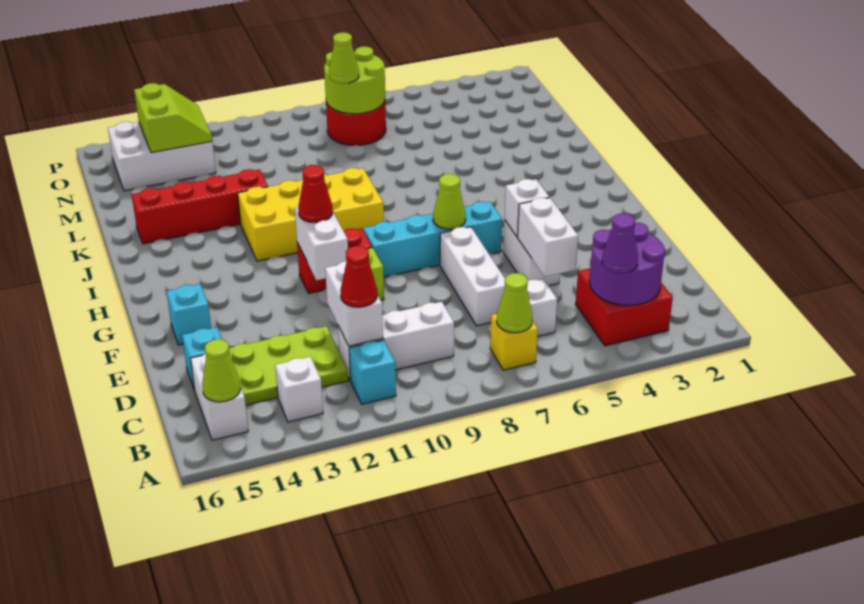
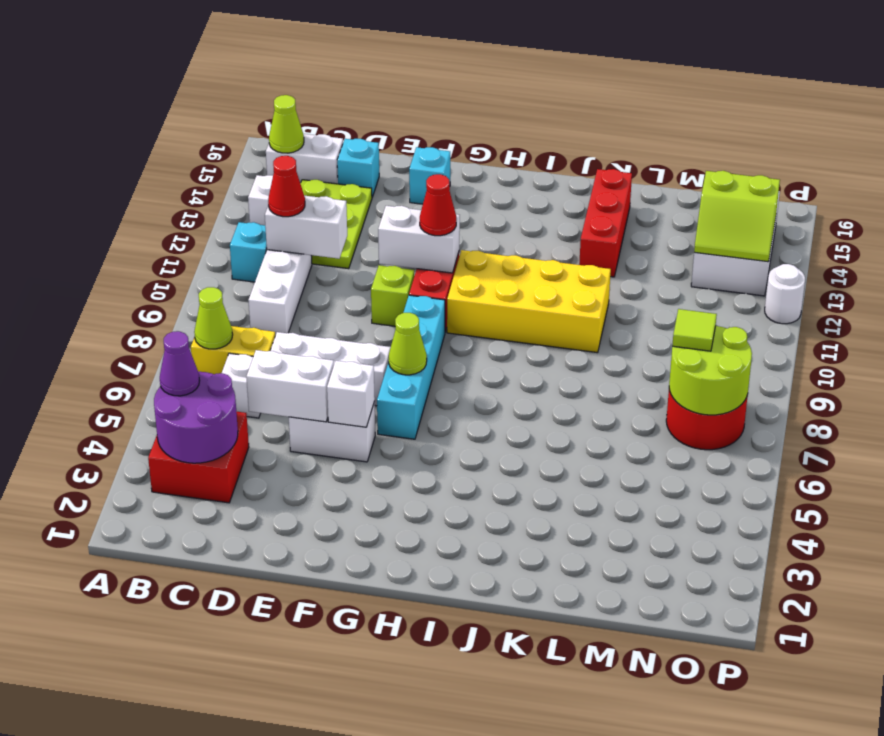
yellow brick B7 level 1 -> yellow brick B7:C7 level 1
yellow brick I9:J12 level 1 -> yellow brick H10:K11 level 1
red brick K12:K15 level 1 -> red brick K13:K15 level 1
lime cone N8 level 3 -> lime tile N8 level 3
none -> white round brick P12 level 1

